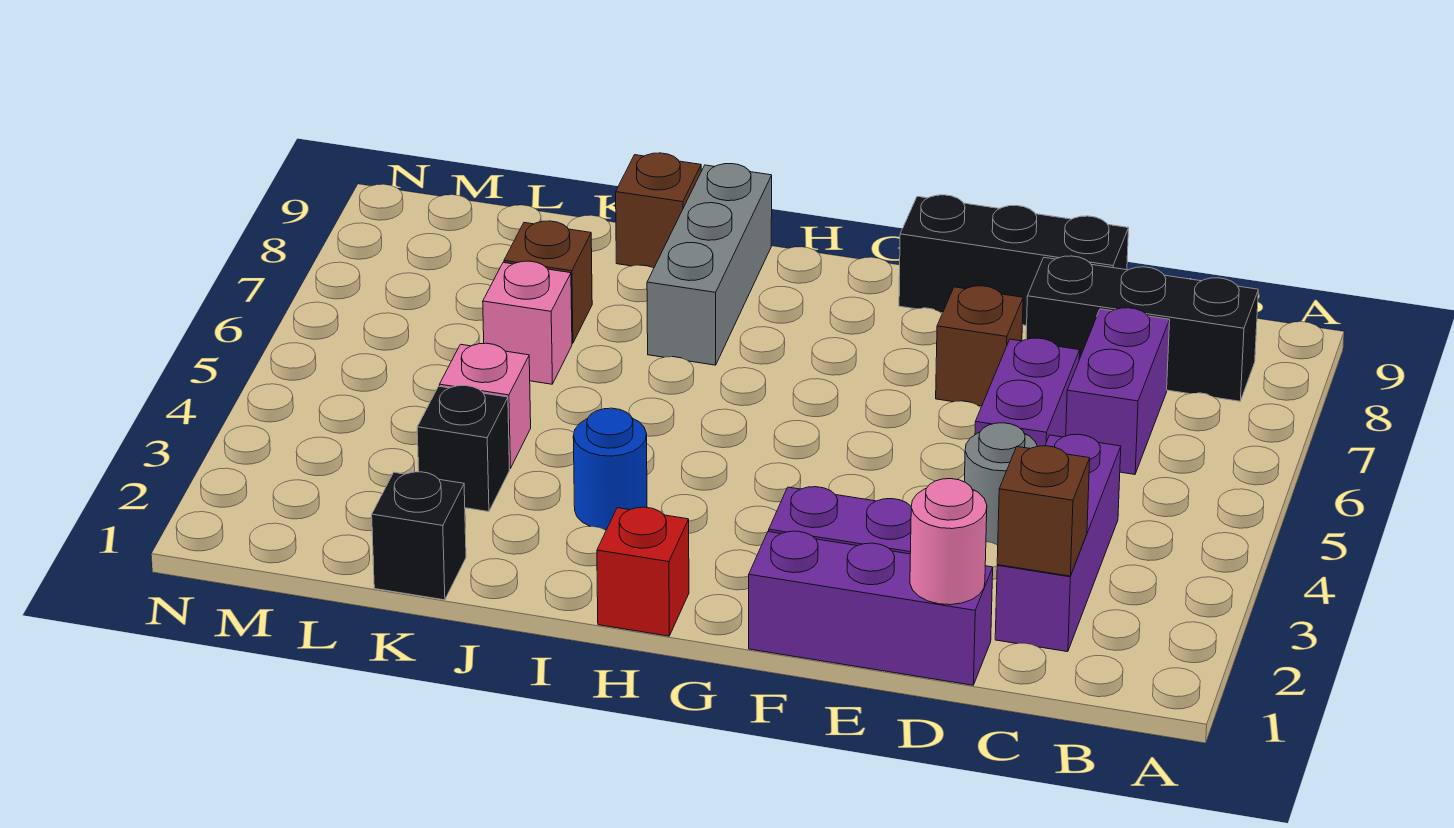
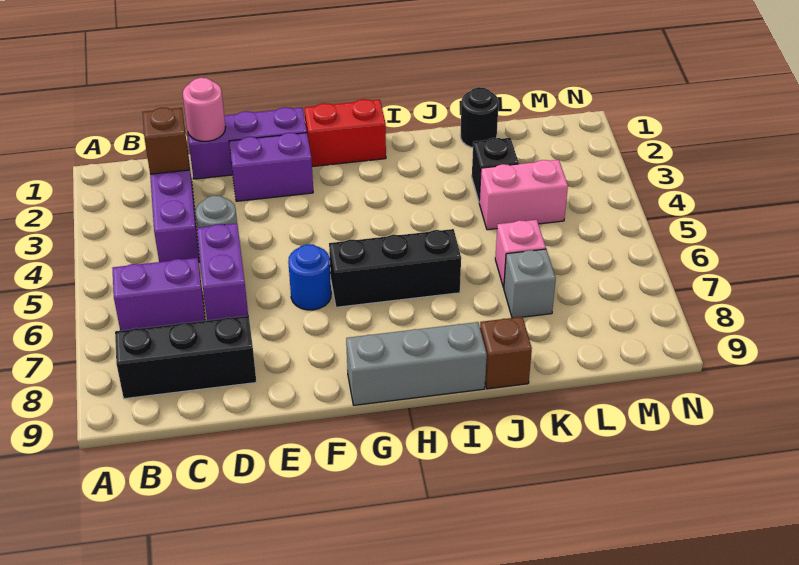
purple brick C6:C7 level 1 -> purple brick B6:C6 level 1
black brick D9:F9 level 1 -> black brick G6:I6 level 1
brown brick E7 level 1 -> none
red brick H1 level 1 -> red brick G1:H1 level 1
blue round brick I3 level 1 -> blue round brick F6 level 1
grey brick I7:I9 level 1 -> grey brick G9:I9 level 1
black brick K1 level 1 -> black round brick K1 level 1
pink brick K4 level 1 -> pink brick K4:L4 level 1
brown brick K7 level 1 -> grey brick K7 level 1

